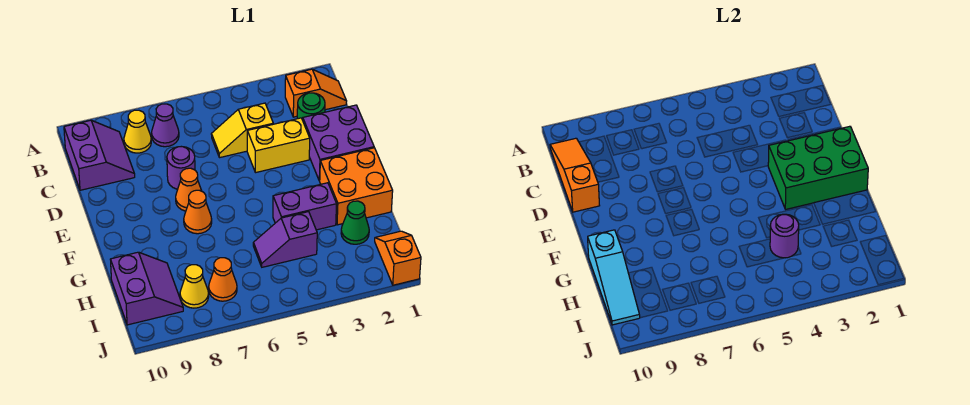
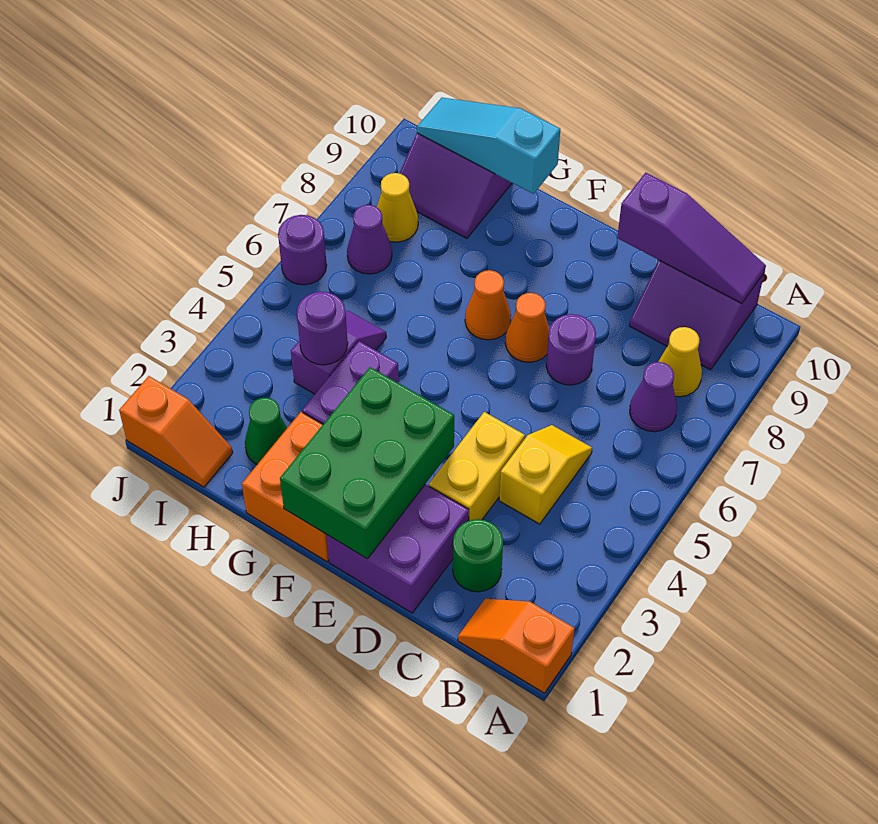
orange slope B1:B2 level 1 top 2 -> orange slope A1:B1 level 1 top A
orange slope B10:D10 level 2 top D -> purple slope B10:D10 level 2 top D
orange cone I7 level 1 -> purple cone I7 level 1
none -> purple round brick J6 level 1

